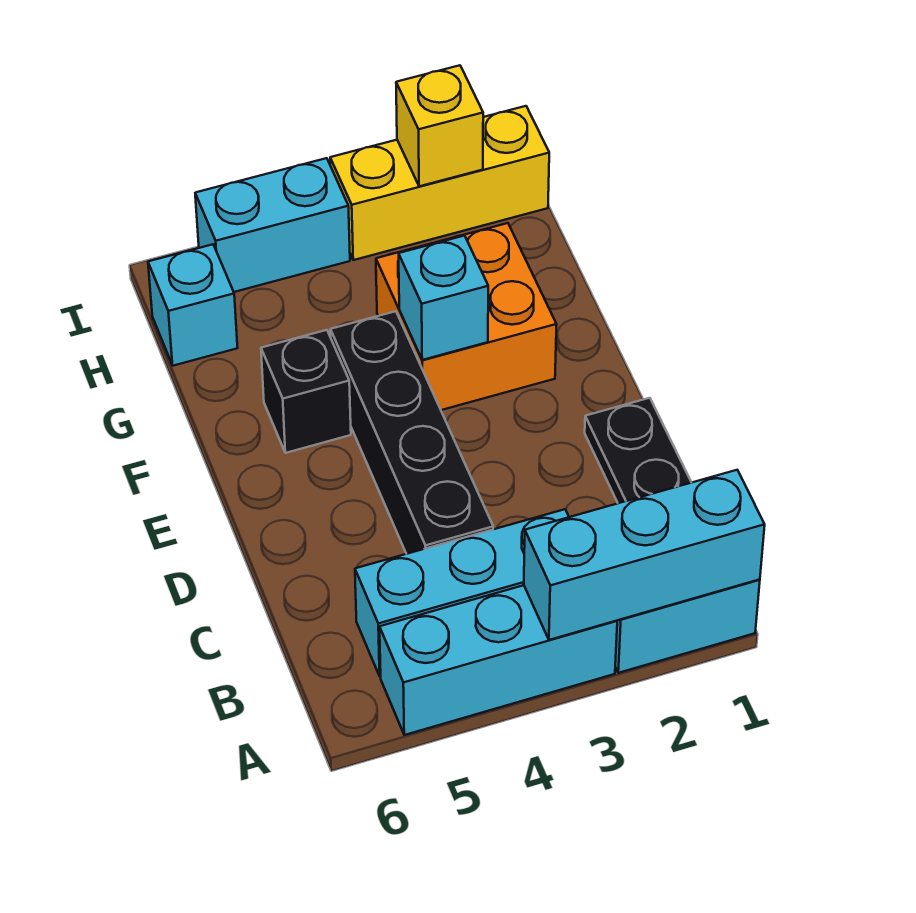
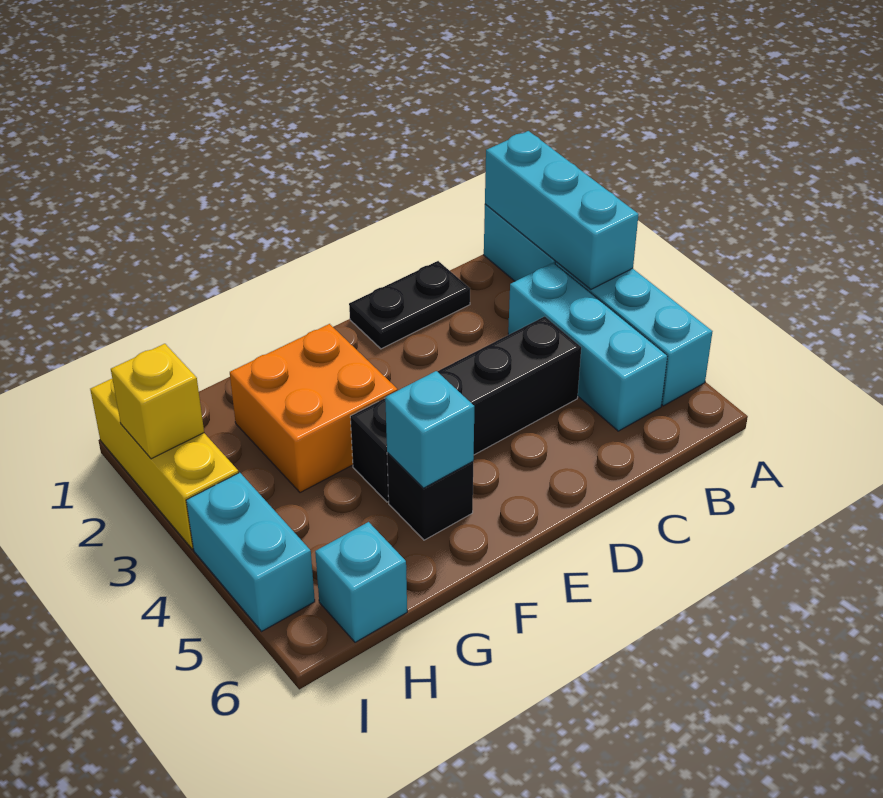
cyan brick F3 level 2 -> cyan brick F5 level 2

